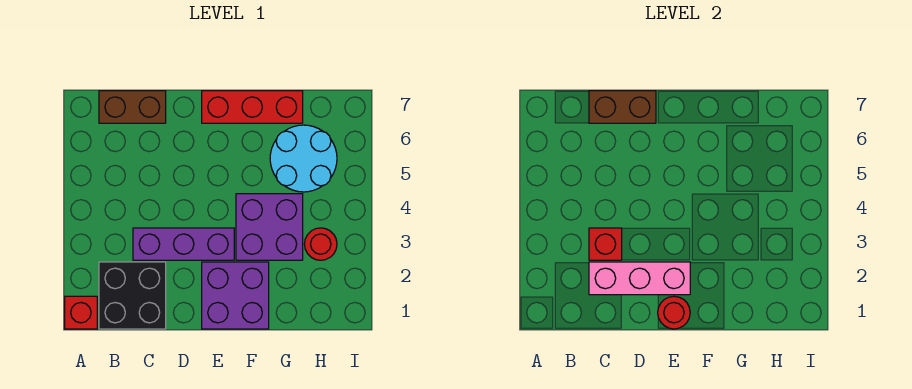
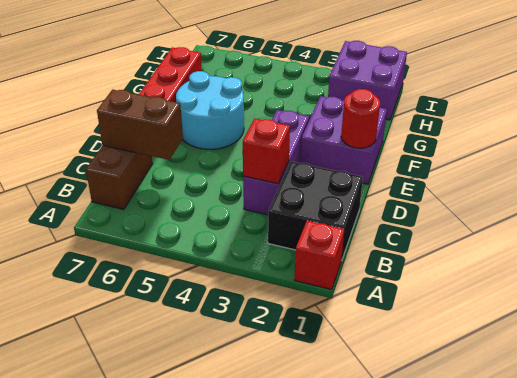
pink brick C2:E2 level 2 -> none
brown brick C7:D7 level 2 -> brown brick C6:C7 level 2
purple brick F3:G4 level 1 -> purple brick H1:I2 level 1
cyan round brick G5:H6 level 1 -> cyan round brick E5:F6 level 1
red round brick H3 level 1 -> none

